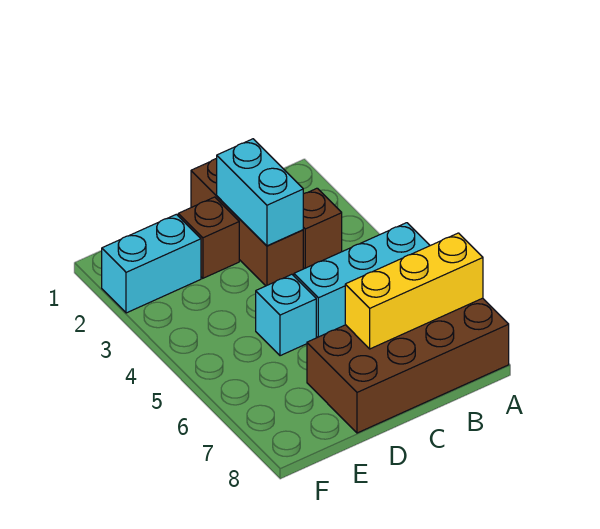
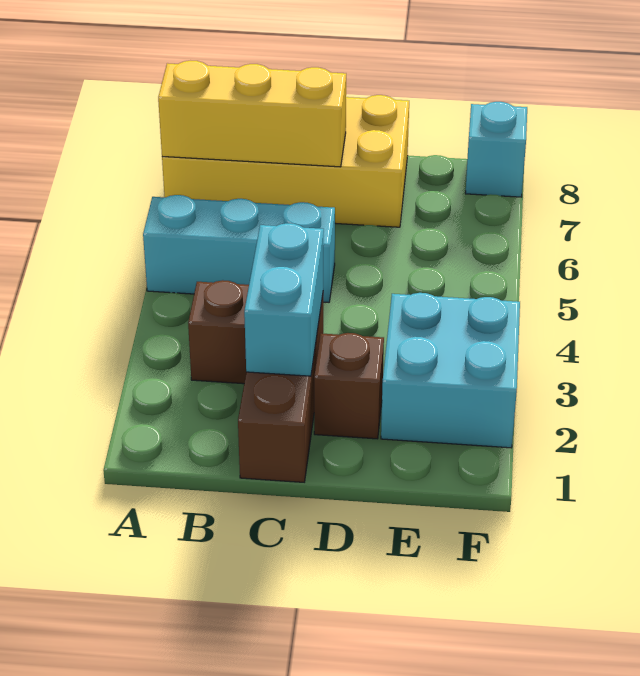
brown brick A7:D8 level 1 -> yellow brick A7:D8 level 1
cyan brick D5 level 1 -> cyan brick F8 level 1
cyan brick E2:F2 level 1 -> cyan brick E2:F3 level 1

